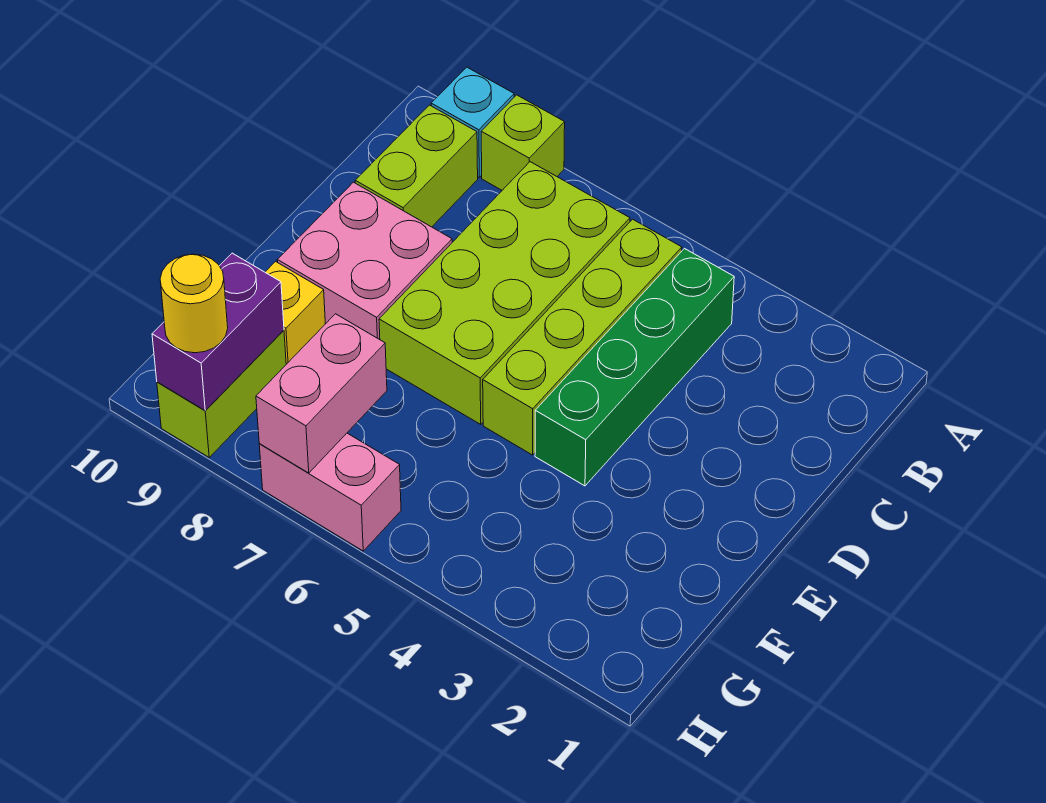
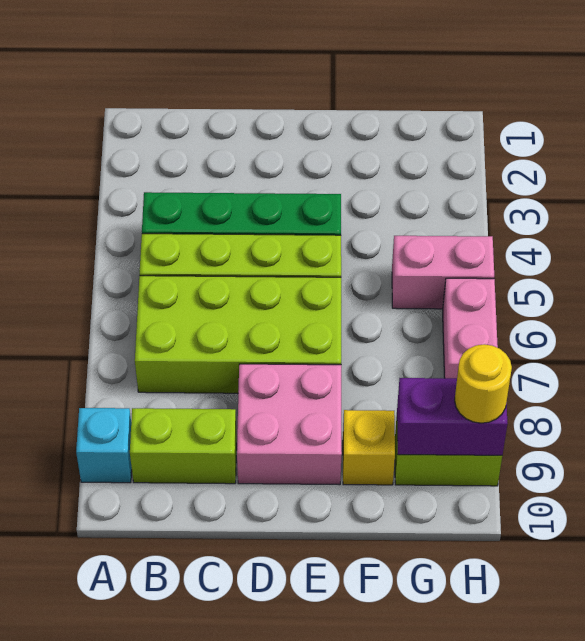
lime brick A8 level 1 -> none
pink brick G7:H7 level 2 -> pink brick G5:H5 level 1

